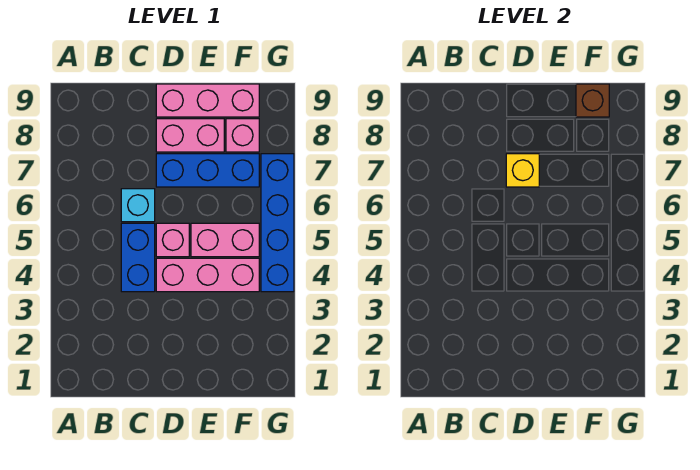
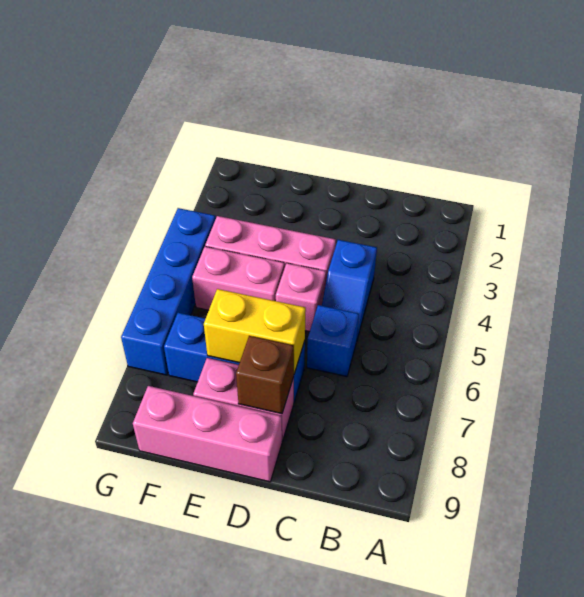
blue brick C4:C5 level 1 -> blue slope C4:C5 level 1 top 4
cyan brick C6 level 1 -> blue brick C6 level 1
yellow brick D7 level 2 -> yellow brick D7:E7 level 2
pink brick F8 level 1 -> none
brown brick F9 level 2 -> brown brick D8 level 2

